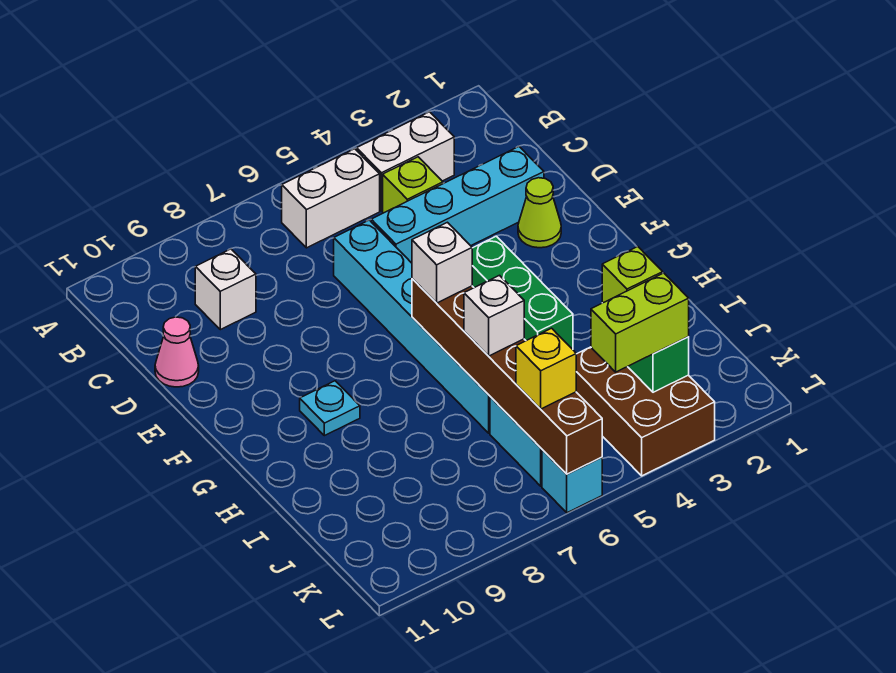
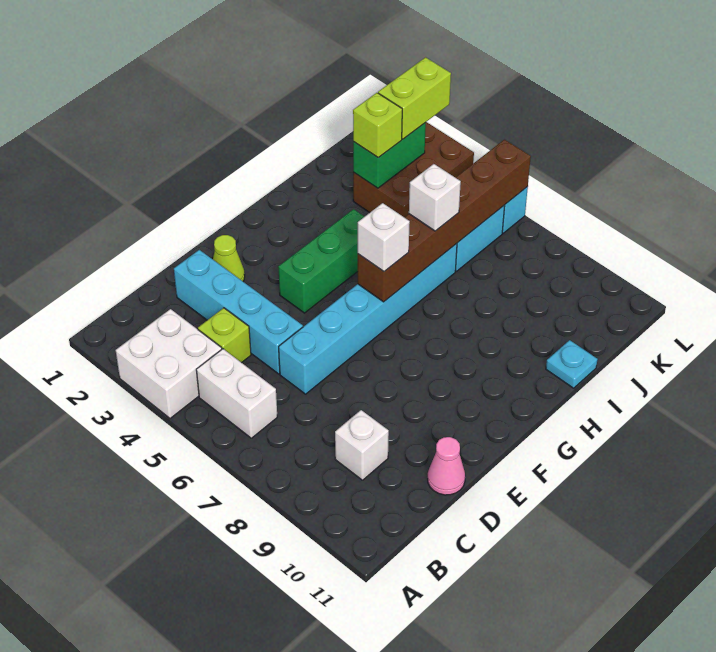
white brick B3:B4 level 1 -> white brick A3:B4 level 1
cyan plate G9 level 1 -> cyan plate I11 level 1
lime brick K3:K4 level 3 -> lime brick K3:L3 level 3
yellow brick K6 level 3 -> none

